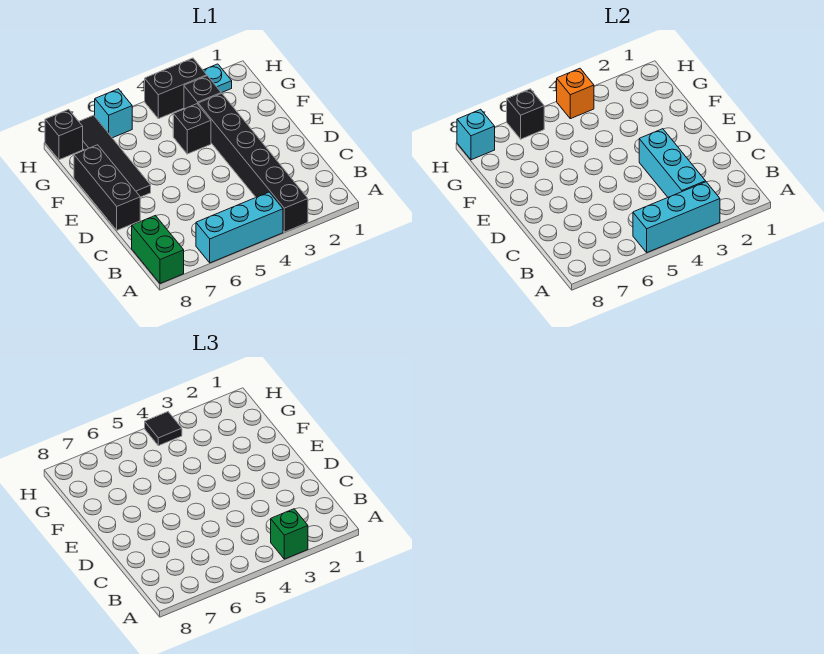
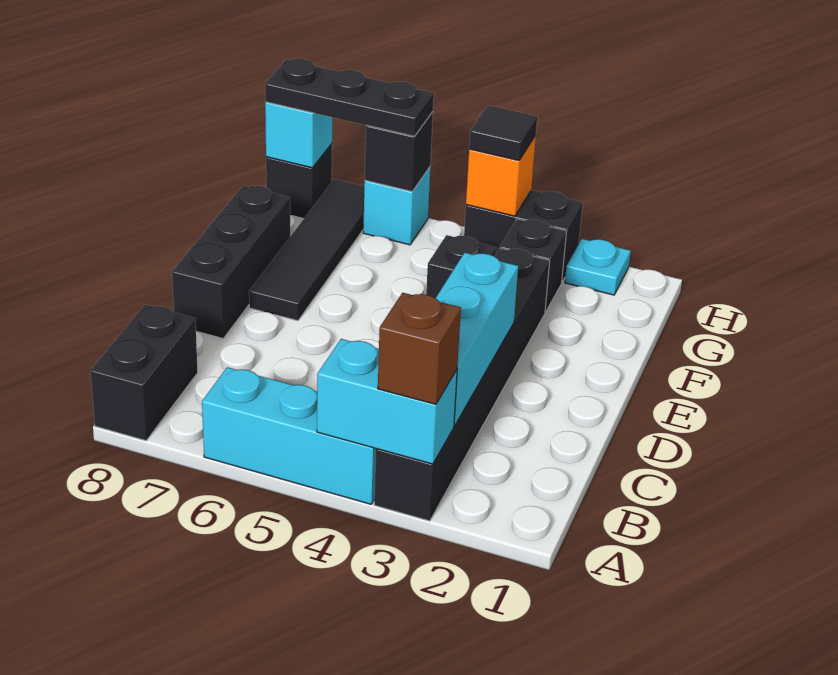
cyan brick A3:A5 level 2 -> cyan brick A3:A4 level 2
green brick A3 level 3 -> brown brick A3 level 3
green brick A8:B8 level 1 -> black brick A8:B8 level 1
none -> black plate H6:H8 level 3

